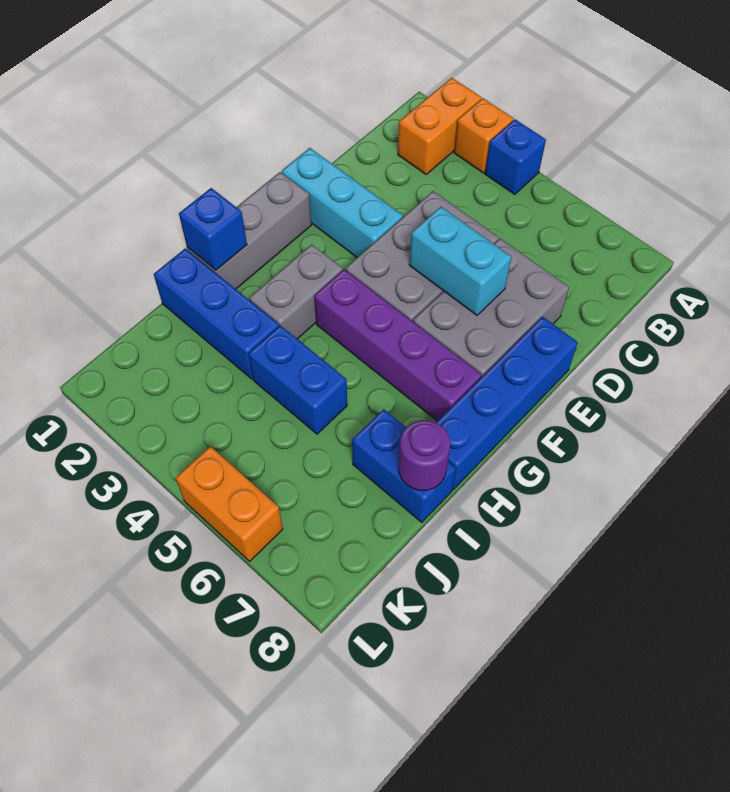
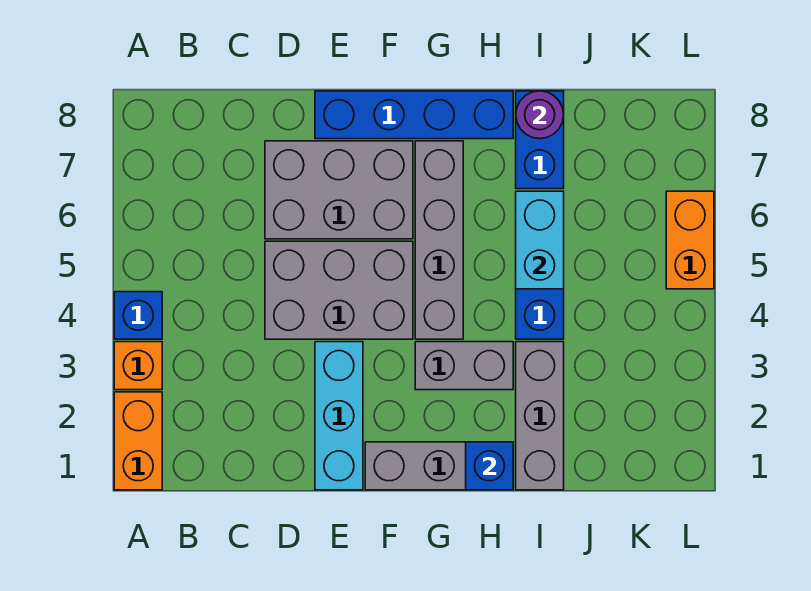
orange brick A2:B2 level 1 -> orange brick A1:A2 level 1
cyan brick E5:E6 level 2 -> cyan brick I5:I6 level 2
purple brick G4:G7 level 1 -> grey brick G4:G7 level 1
blue brick I1:I3 level 1 -> grey brick I1:I3 level 1

